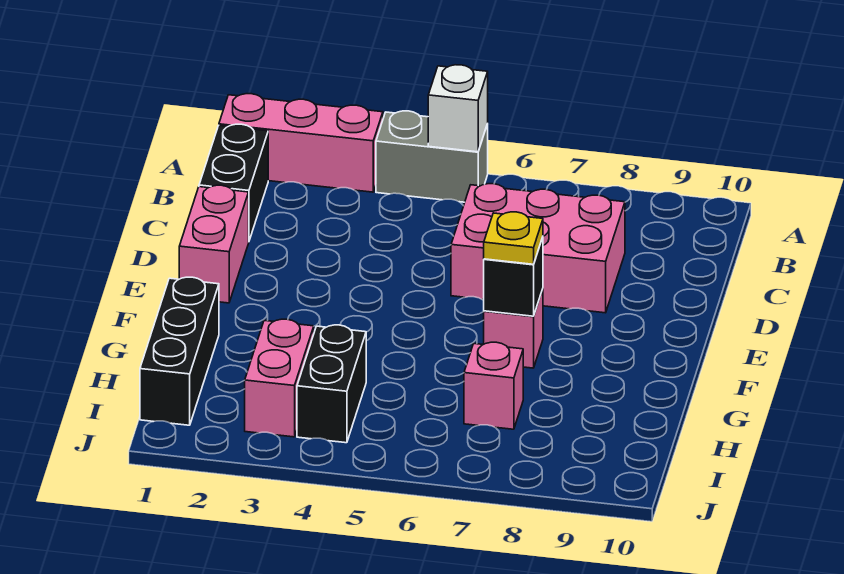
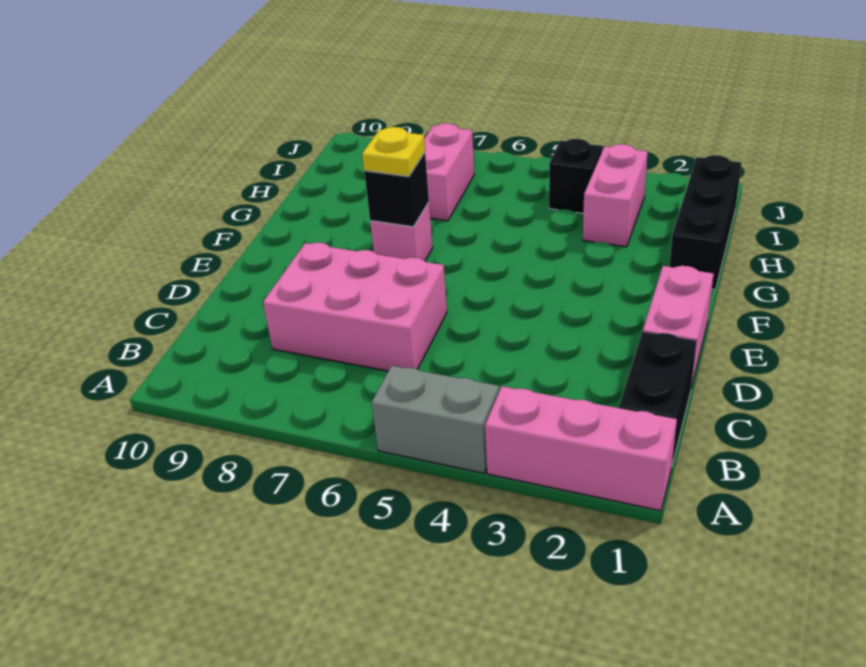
white brick A5 level 2 -> none
black brick H4:I4 level 1 -> black brick I4 level 1
pink brick H7 level 1 -> pink brick H7:I7 level 1

